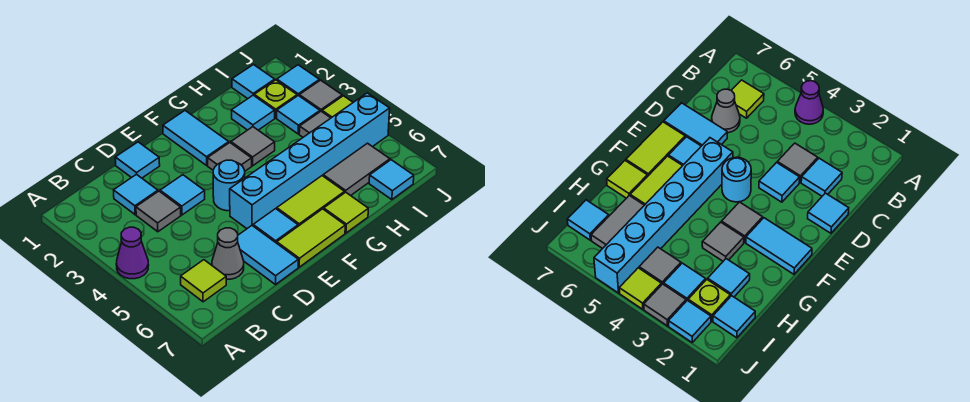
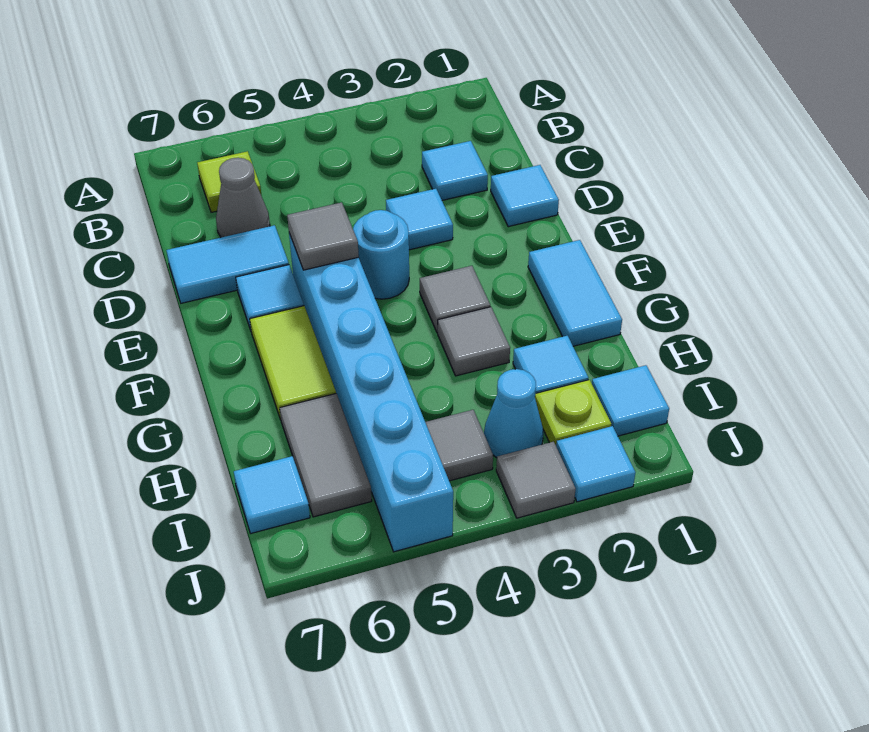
purple cone A4 level 1 -> none
grey tile C3 level 1 -> grey tile E5 level 2
lime tile E7:F7 level 1 -> none
cyan tile F1:F2 level 1 -> cyan tile F1:G1 level 1
lime tile G7 level 1 -> none
cyan tile I3 level 1 -> cyan cone I3 level 1
lime tile J4 level 1 -> none

